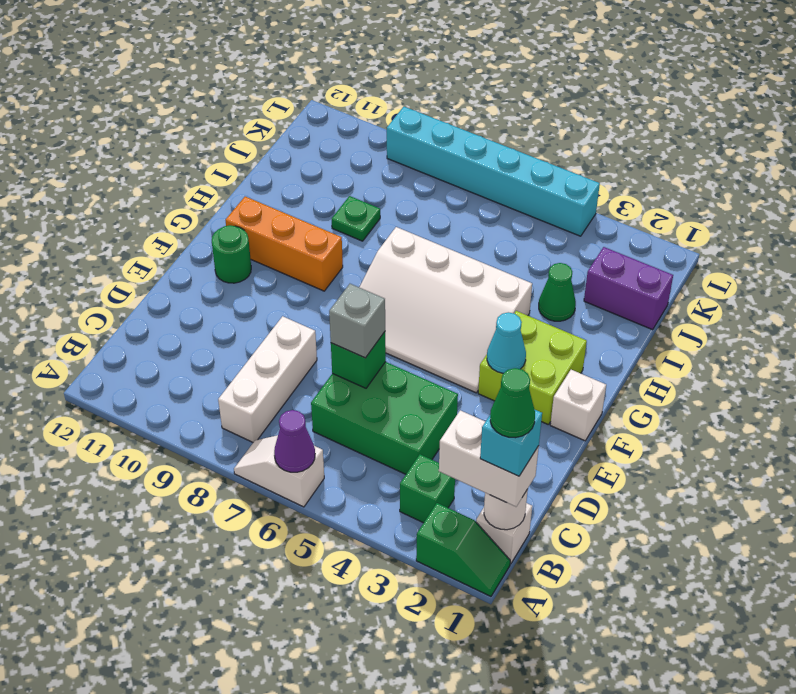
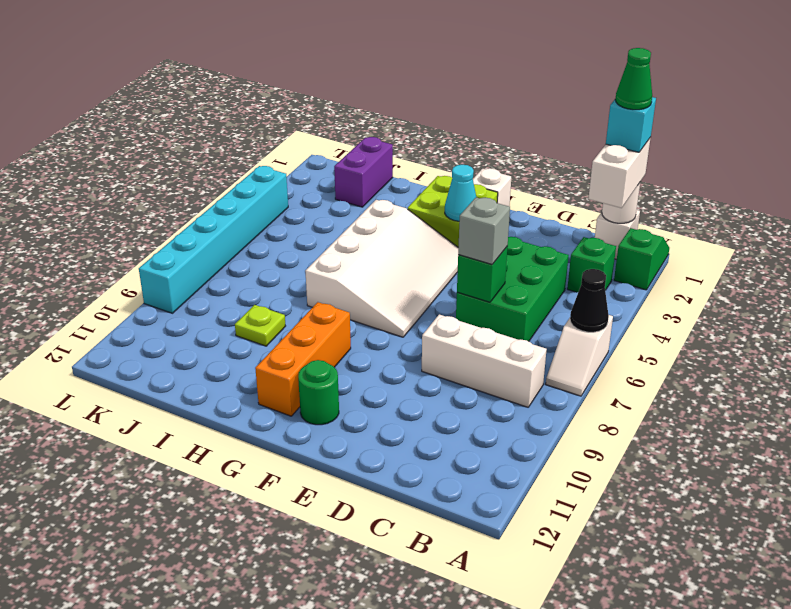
purple cone A6 level 2 -> black cone A6 level 2
green cone I3 level 1 -> none
green plate I9 level 1 -> lime plate I9 level 1

